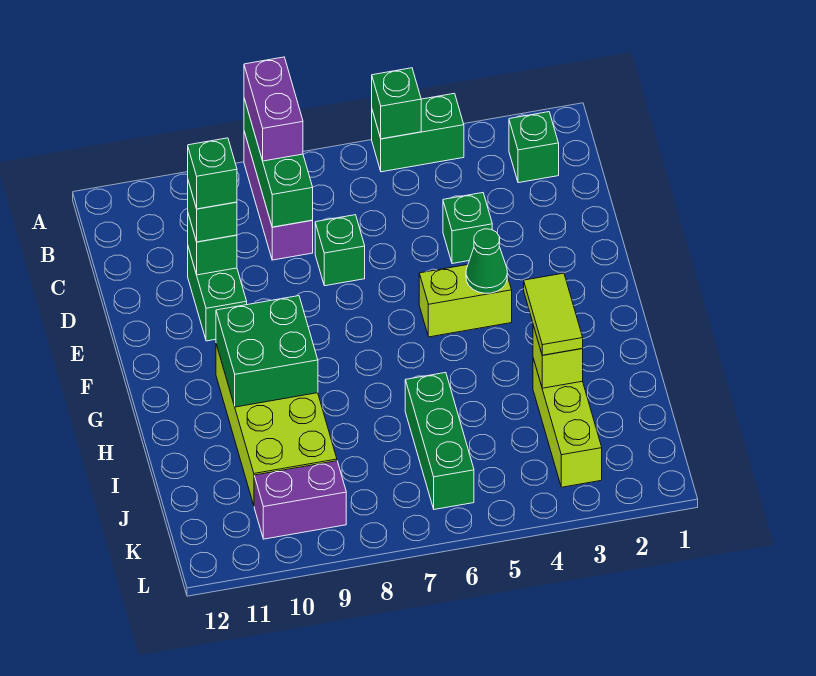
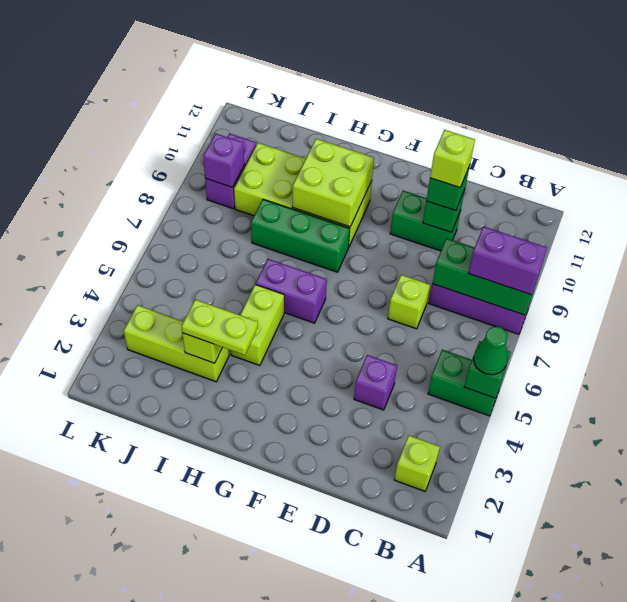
green brick A4:A5 level 1 -> green brick A5:B5 level 1
green brick B2 level 1 -> lime brick B2 level 1
green brick D4 level 1 -> purple brick D4 level 1
green brick D7 level 1 -> lime brick D7 level 1
green brick D10 level 4 -> lime brick D10 level 4
lime brick F4:F5 level 1 -> lime brick H4:H5 level 1
green cone F4 level 2 -> green cone A5 level 3
none -> purple brick G6:H6 level 1
green brick G9:H10 level 2 -> lime brick G9:H10 level 2
lime tile H3:I3 level 3 -> lime plate H3:I3 level 3
green brick I6:K6 level 1 -> green brick G8:I8 level 1
none -> purple brick K9 level 2

